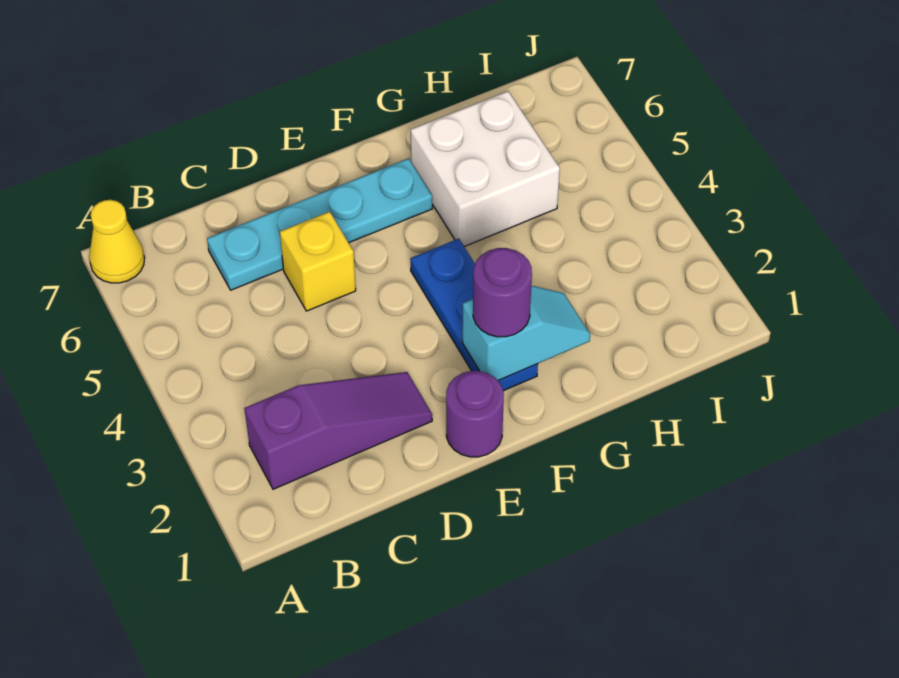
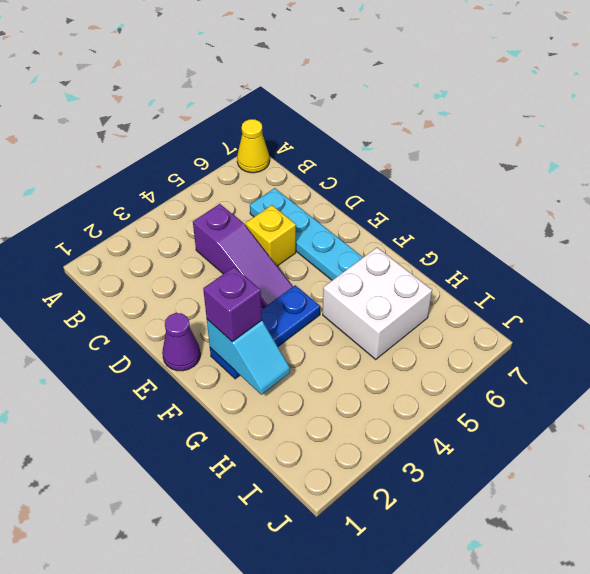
purple slope B2:D2 level 1 top B -> purple slope C4:E4 level 1 top C
purple round brick E1 level 1 -> purple cone E1 level 1
purple round brick F2 level 3 -> purple brick F2 level 3

